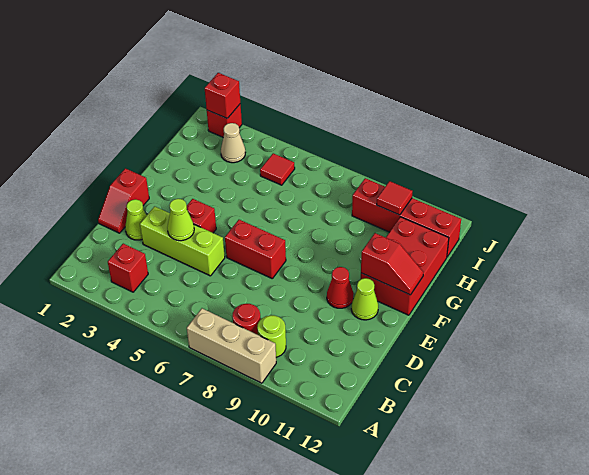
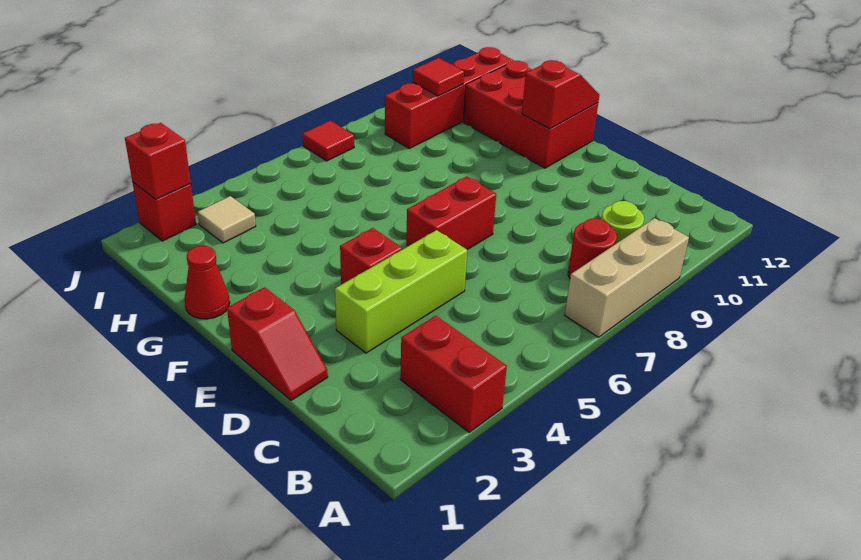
red brick B3 level 1 -> red brick A3:B3 level 1
lime cone D2 level 1 -> none
lime cone D4 level 2 -> none
red cone E10 level 1 -> red cone G1 level 1
lime cone E11 level 1 -> none
tan cone I3 level 1 -> tan tile I3 level 1
red tile I5 level 1 -> red tile J7 level 1

